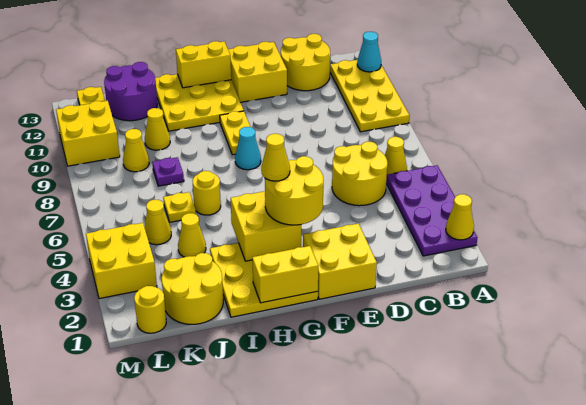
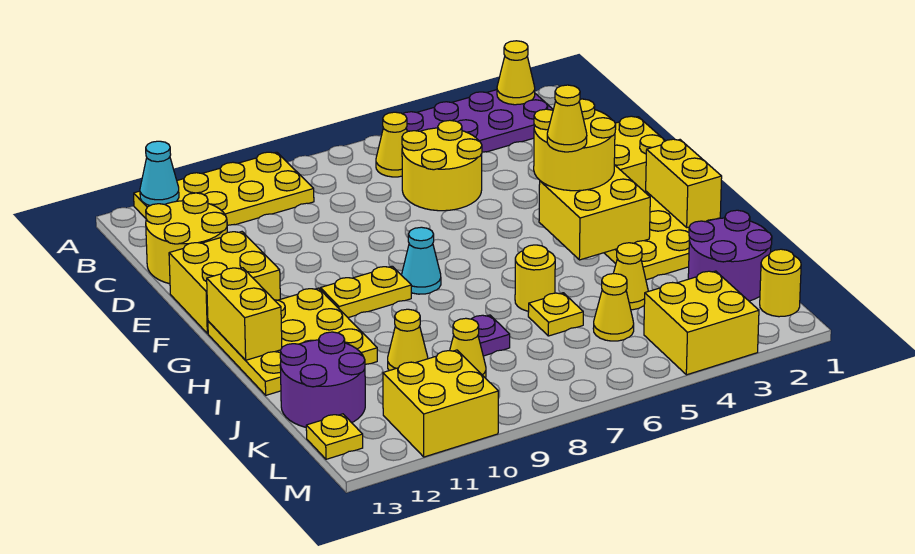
yellow round brick J1:K2 level 1 -> purple round brick J1:K2 level 1

